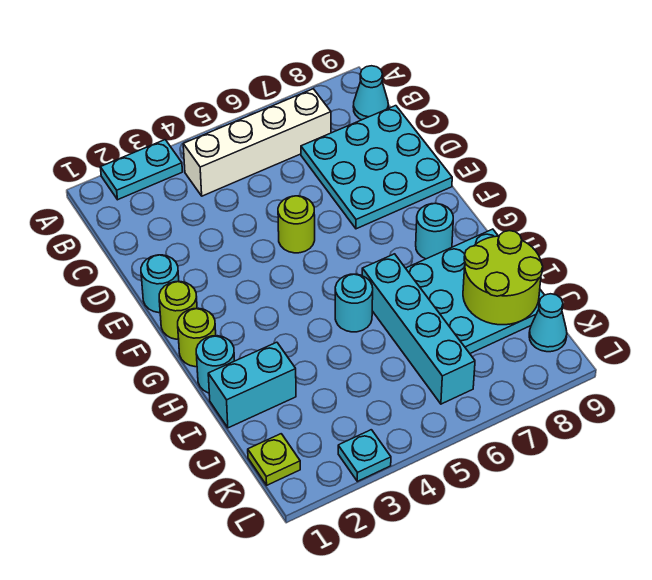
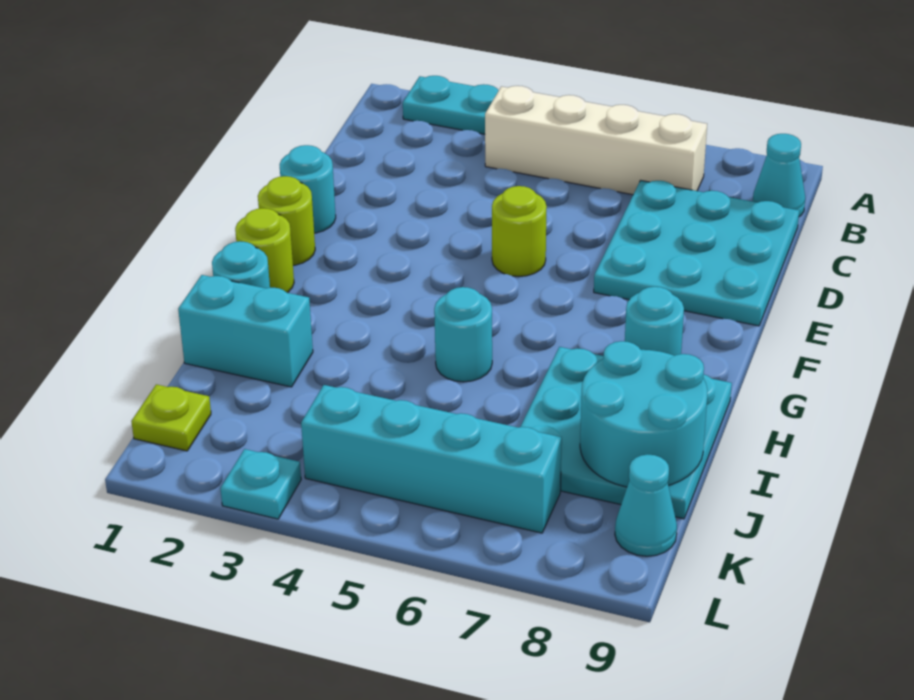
cyan brick H6:K6 level 1 -> cyan brick K4:K7 level 1
lime round brick I8:J9 level 2 -> cyan round brick I8:J9 level 2

